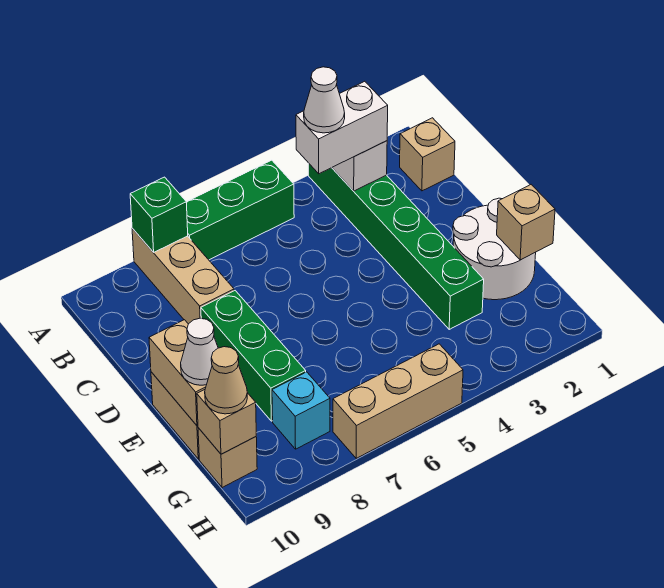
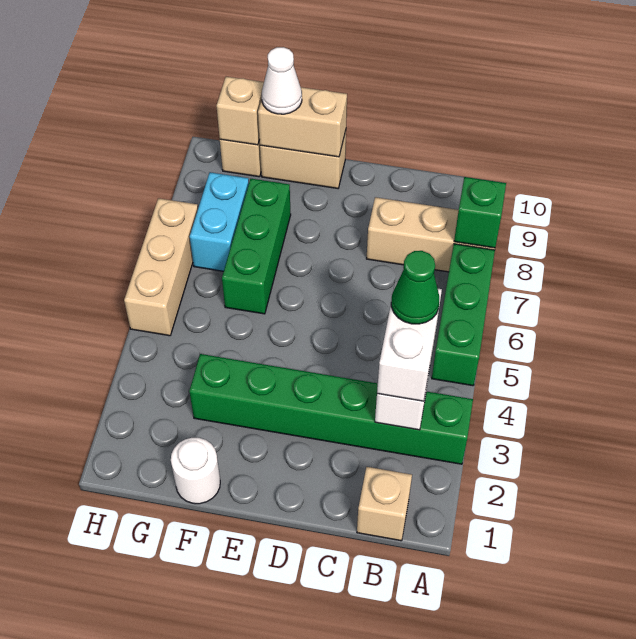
white cone B4 level 4 -> green cone B4 level 4
green brick D8:F8 level 1 -> green brick F6:F8 level 1
white round brick E1:F2 level 1 -> white round brick F1 level 1
tan brick F1 level 2 -> none
cyan brick G8 level 1 -> cyan brick G7:G8 level 1
tan cone G10 level 3 -> none

